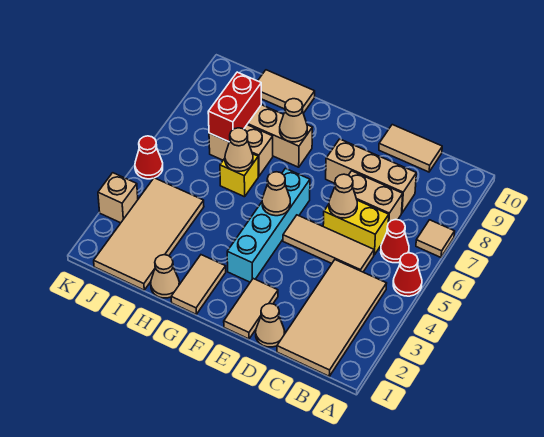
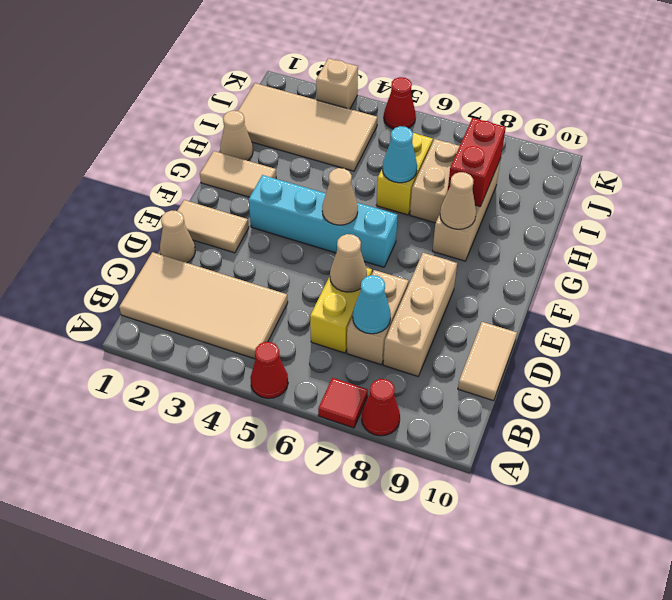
tan tile A7 level 1 -> red tile A7 level 1
red cone B6 level 1 -> red cone A8 level 1
tan tile C5:E5 level 1 -> none
none -> cyan cone C7 level 2
yellow brick H6 level 1 -> yellow brick H6:I6 level 1
tan cone H6 level 2 -> cyan cone H6 level 2
tan tile H10:I10 level 1 -> none
red brick I7:I8 level 2 -> red brick H8:I8 level 2

